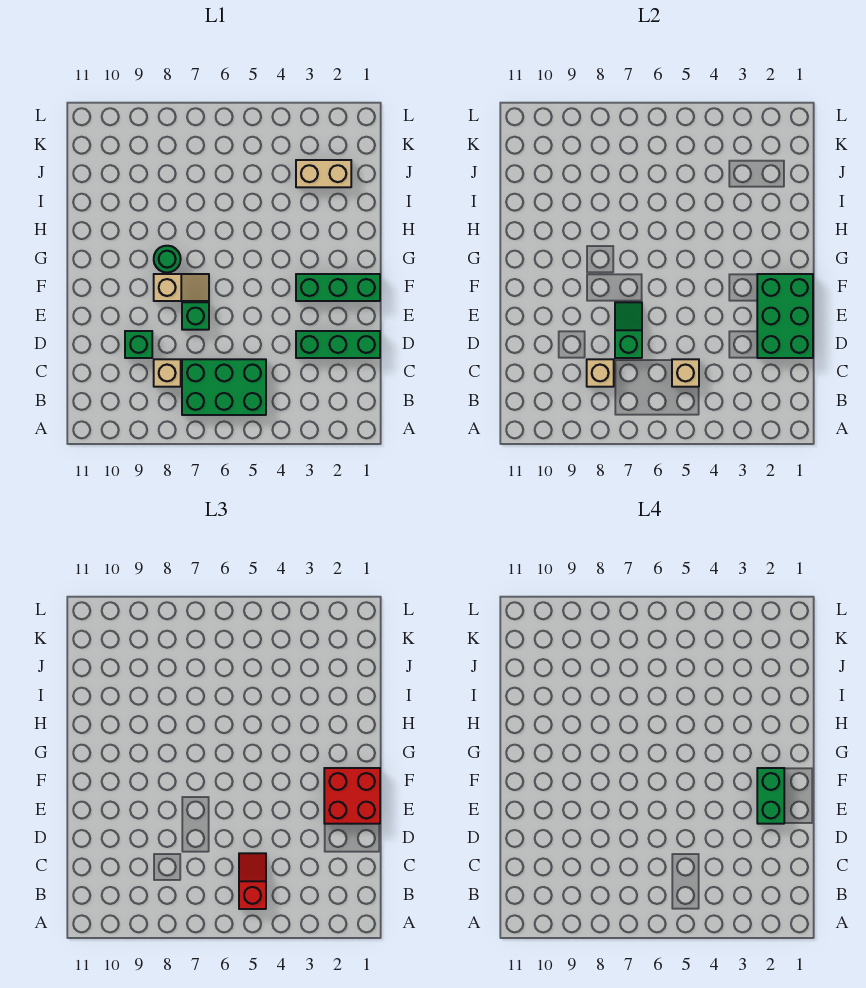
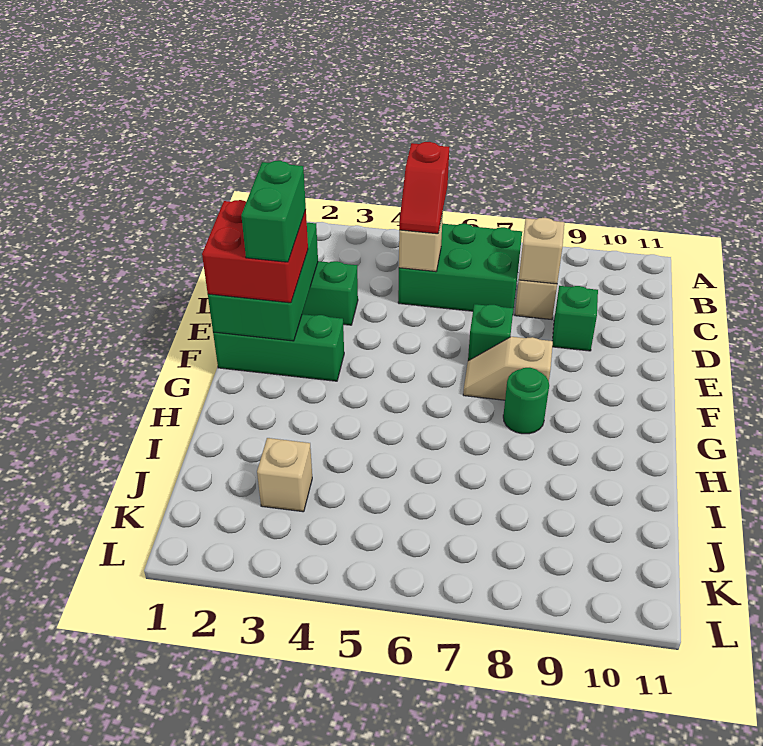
green slope D7:E7 level 2 top D -> none
tan brick J2:J3 level 1 -> tan brick J3 level 1

